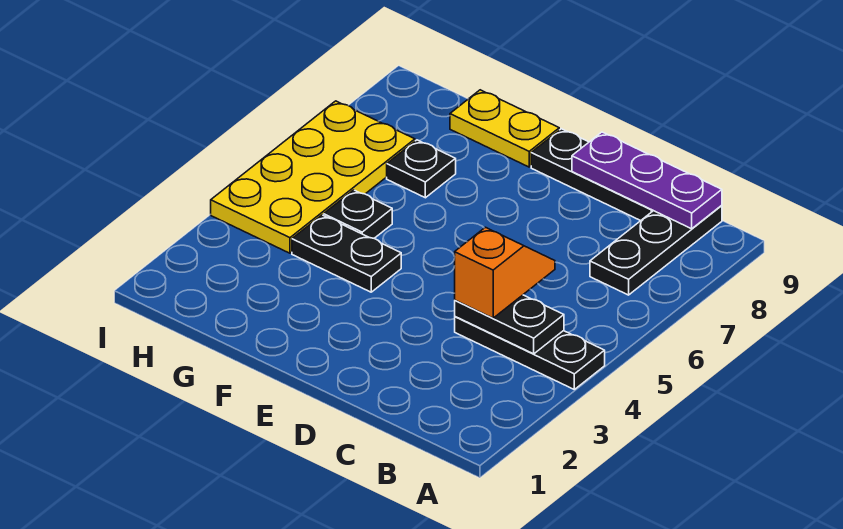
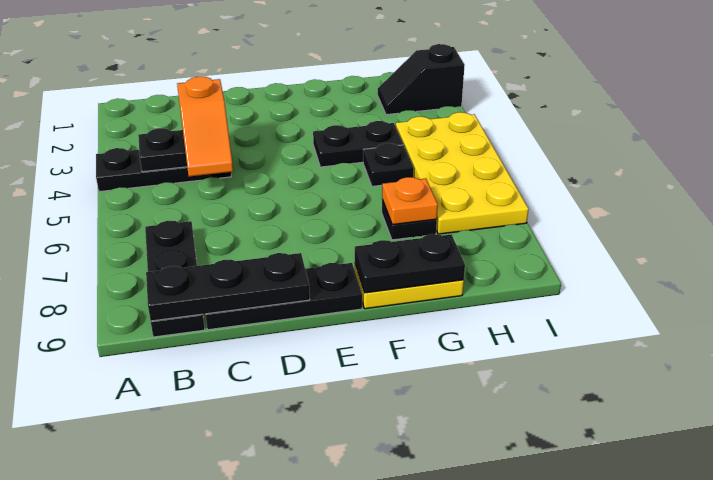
purple plate B9:D9 level 2 -> black plate B9:D9 level 2
none -> black plate F9:G9 level 2
none -> orange plate G7 level 2
none -> black slope H2:I2 level 1 top I

